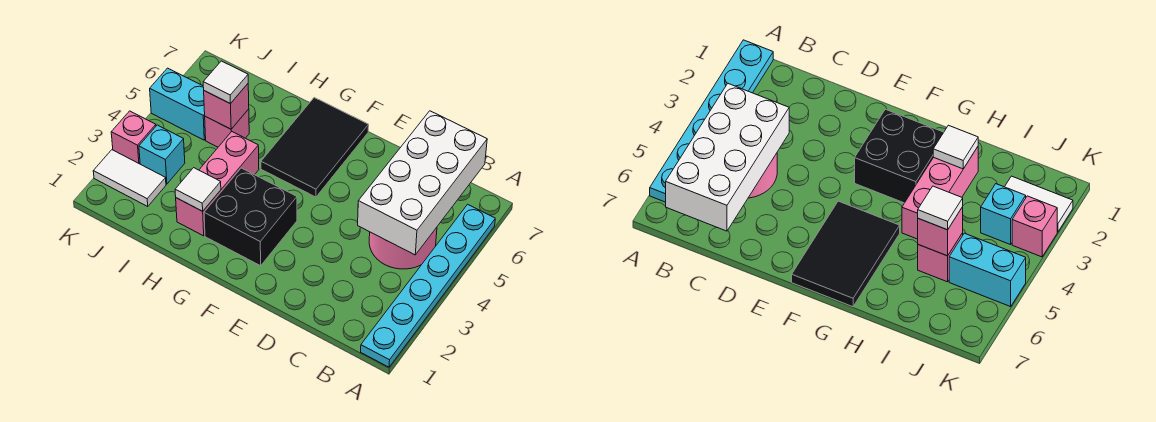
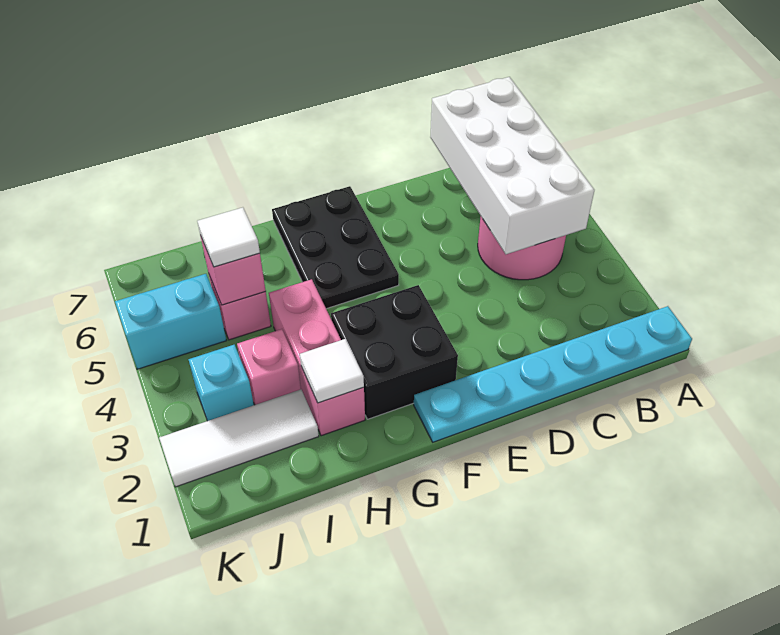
cyan plate A1:A6 level 1 -> cyan plate A1:F1 level 1
black tile F5:G7 level 1 -> black plate F5:G7 level 1
white tile J2:K2 level 1 -> white tile I2:K2 level 1
pink brick K3 level 1 -> pink brick I3 level 1

